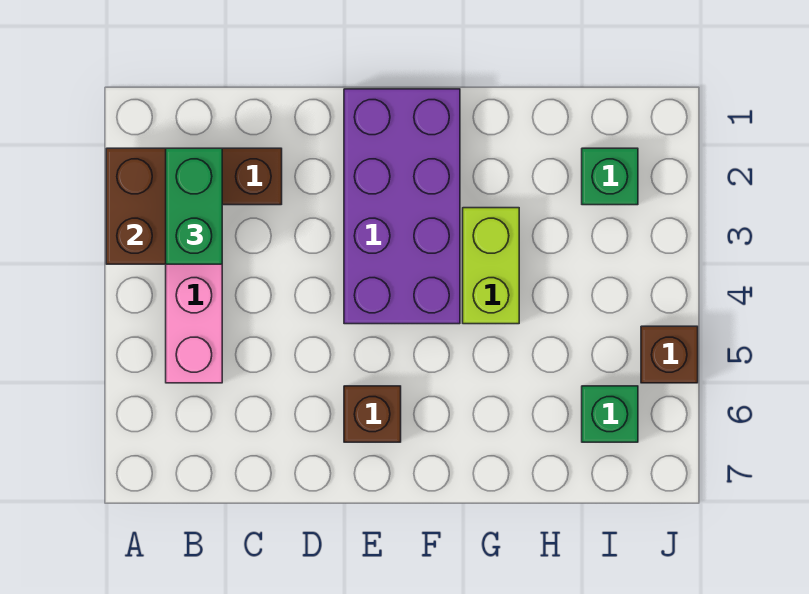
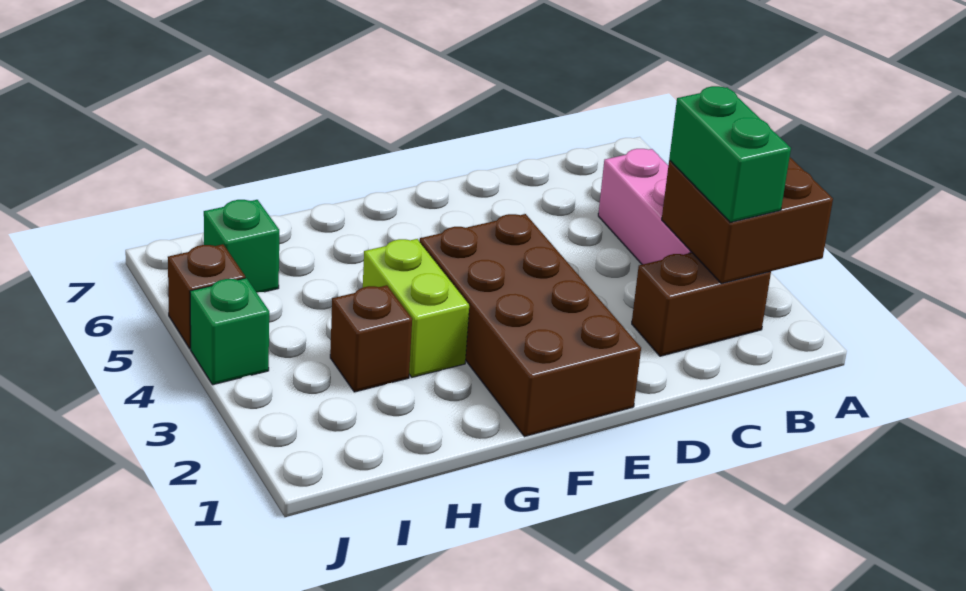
purple brick E1:F4 level 1 -> brown brick E1:F4 level 1
brown brick E6 level 1 -> brown brick H3 level 1
green brick I2 level 1 -> green brick J4 level 1

